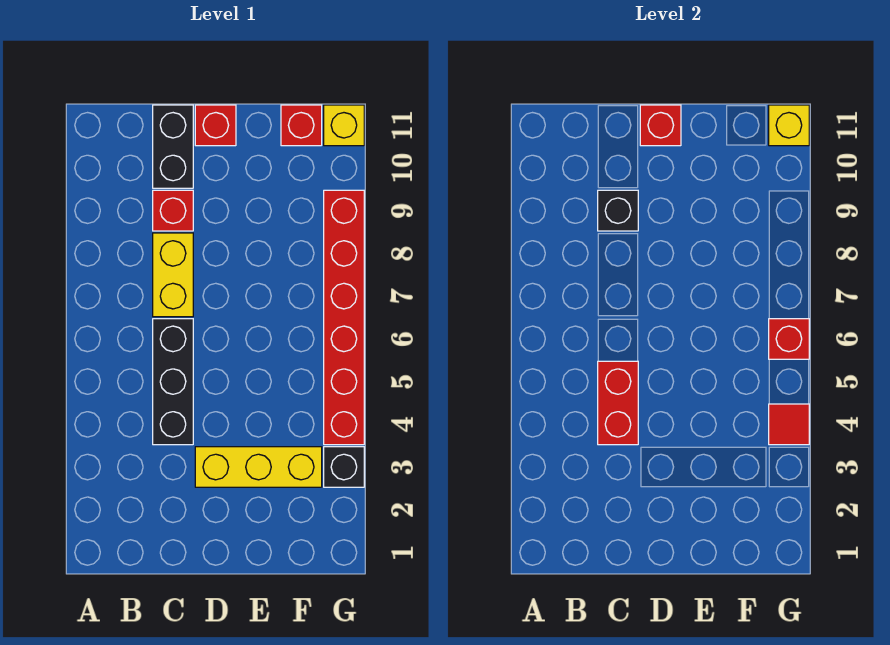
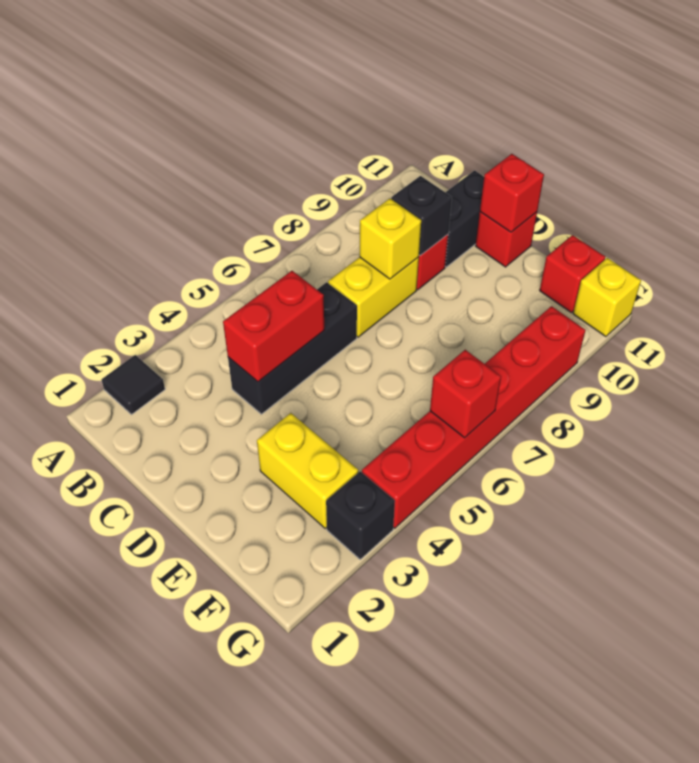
none -> black tile A2 level 1
yellow brick D3:F3 level 1 -> yellow brick E3:F3 level 1
red tile G4 level 2 -> none
yellow brick G11 level 2 -> yellow brick C8 level 2

